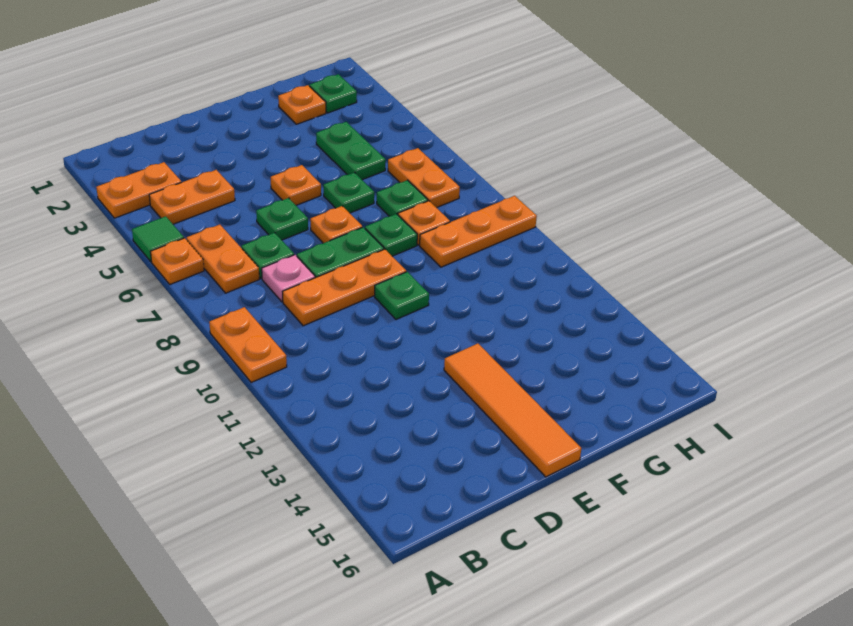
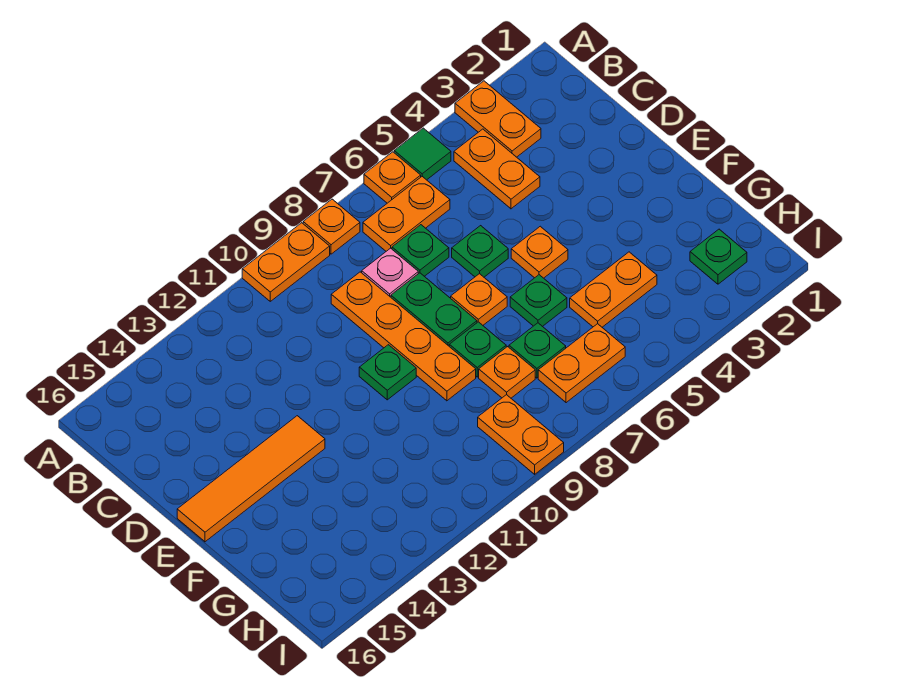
orange plate C9:E9 level 1 -> orange plate C9:F9 level 1
orange plate G2 level 1 -> orange plate A8 level 1
green plate G4:G5 level 1 -> orange plate G4:G5 level 1
orange plate G9:I9 level 1 -> orange plate H9:I9 level 1

